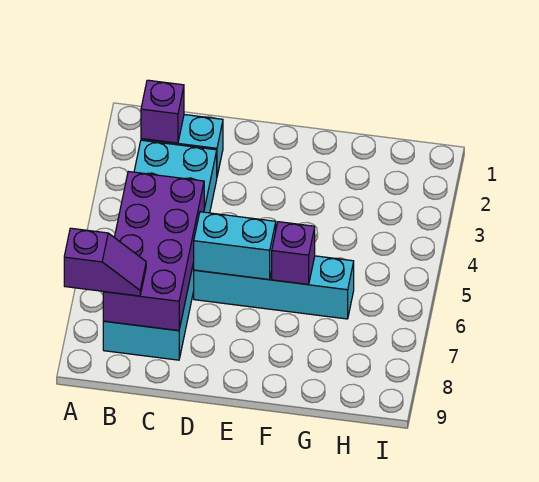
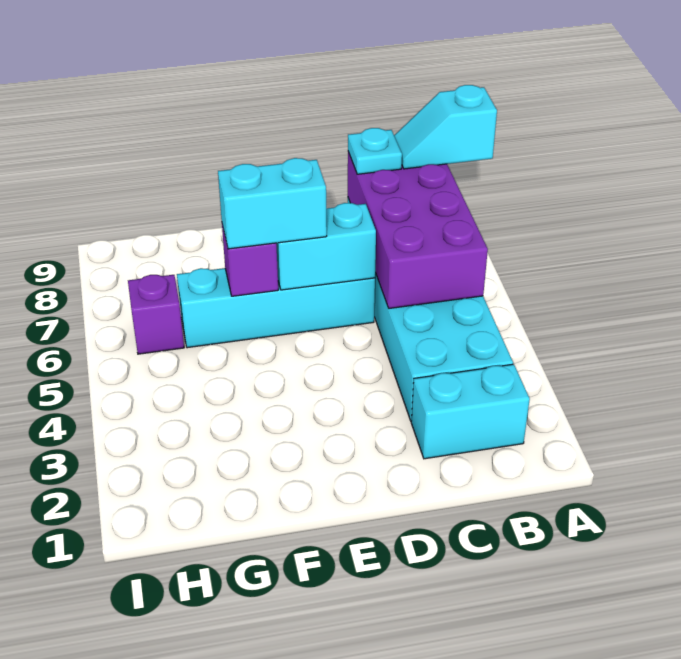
purple slope A8:B8 level 3 top A -> cyan slope A8:B8 level 3 top A
purple brick B2 level 2 -> purple brick H6 level 1
none -> cyan plate C8 level 3
none -> cyan brick E6:F6 level 3

